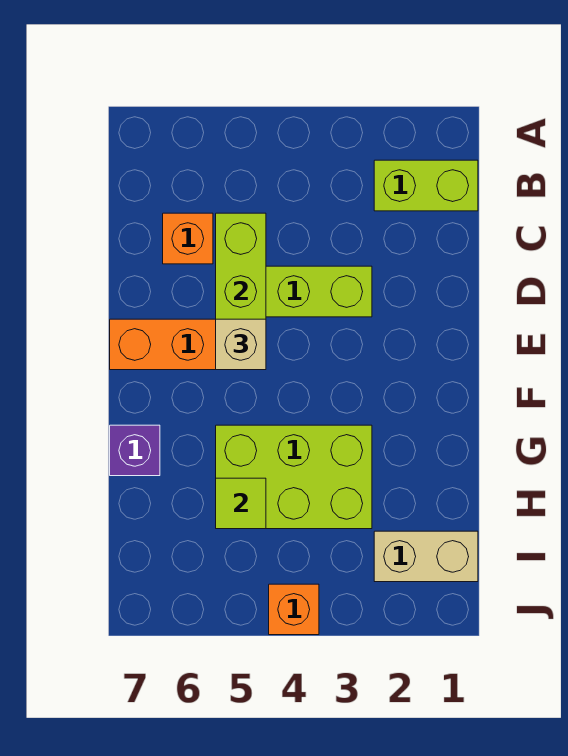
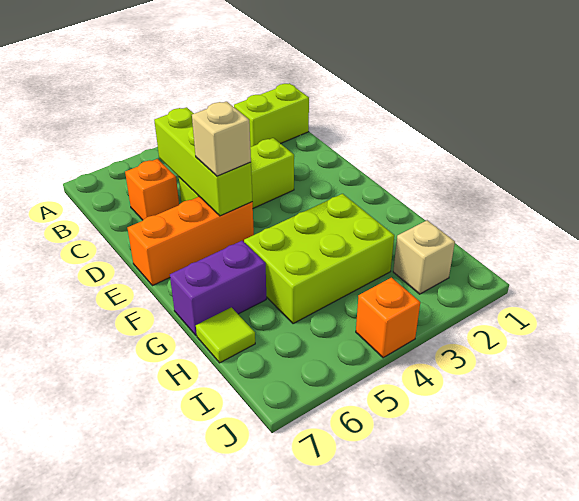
purple brick G7 level 1 -> purple brick G6:G7 level 1
lime tile H5 level 2 -> lime tile H7 level 1
tan brick I1:I2 level 1 -> tan brick I2 level 1

